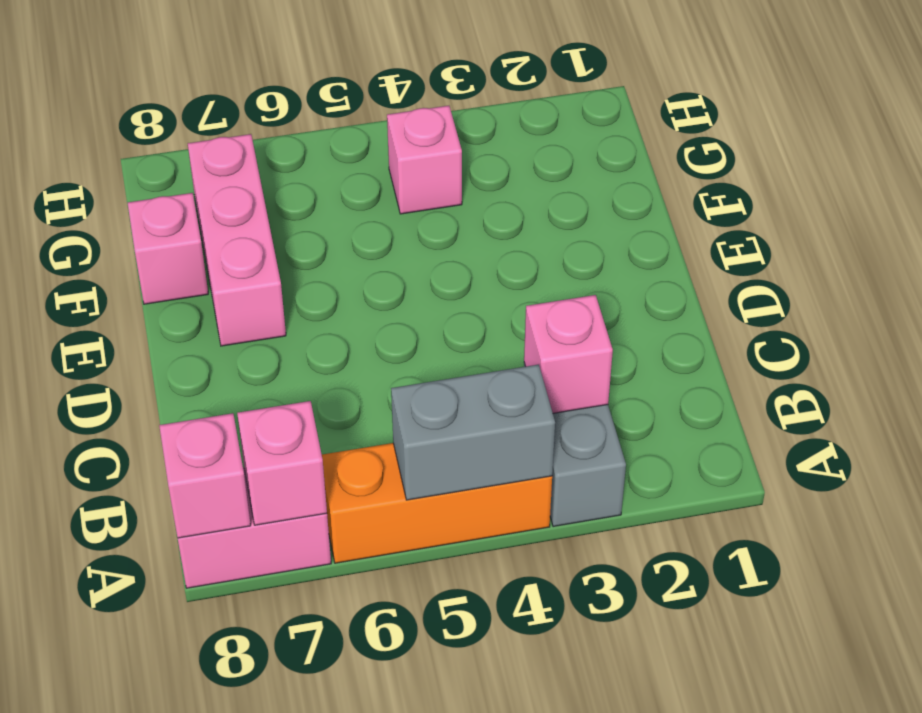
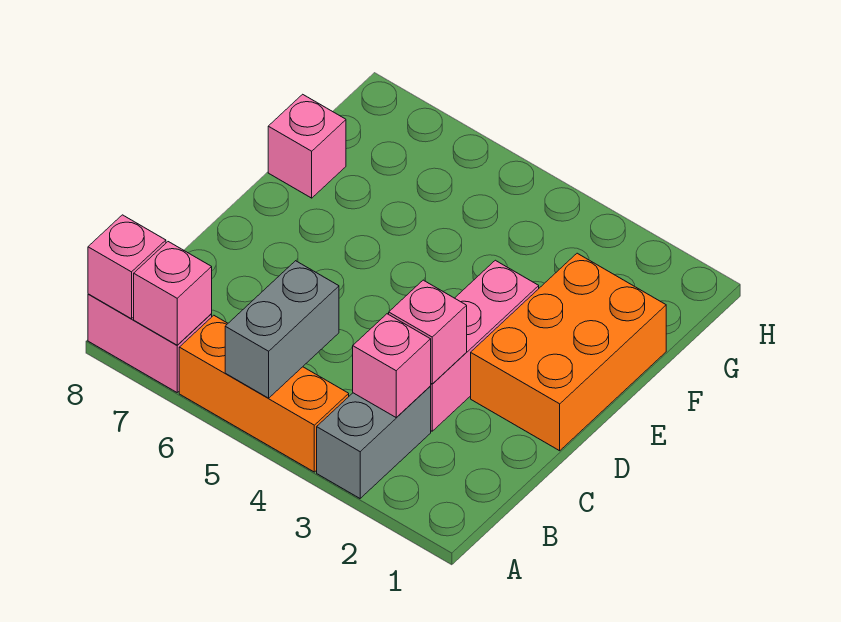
grey brick A4:A5 level 2 -> grey brick A5:B5 level 2
none -> orange brick D1:F2 level 1
pink brick E7:G7 level 1 -> pink brick C3:E3 level 1
pink brick G4 level 1 -> pink brick C3 level 2

